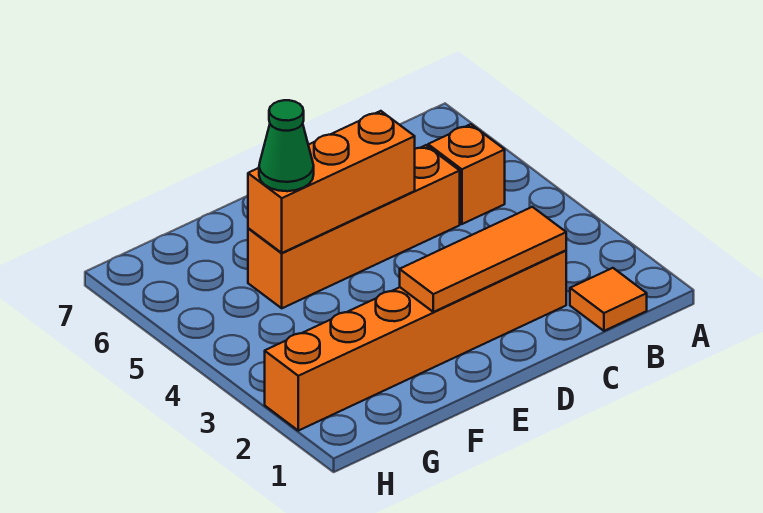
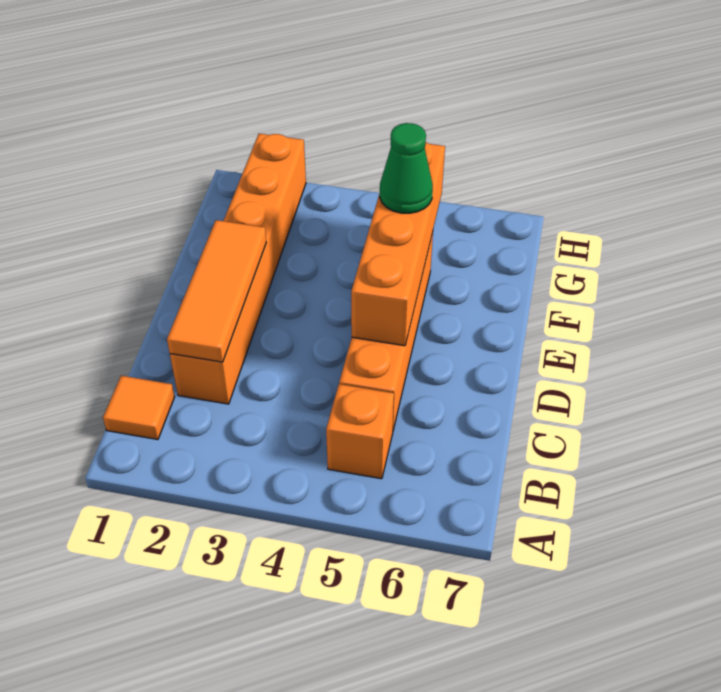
orange brick D5:F5 level 2 -> orange brick D5:G5 level 2

